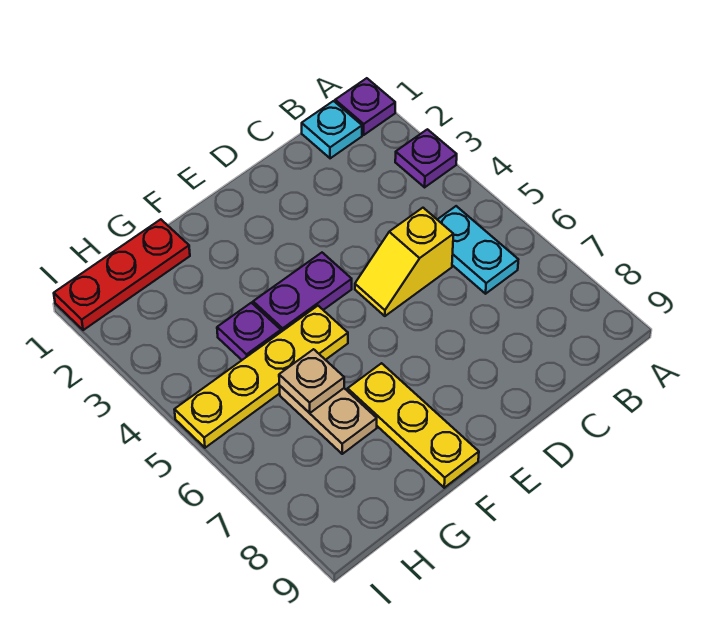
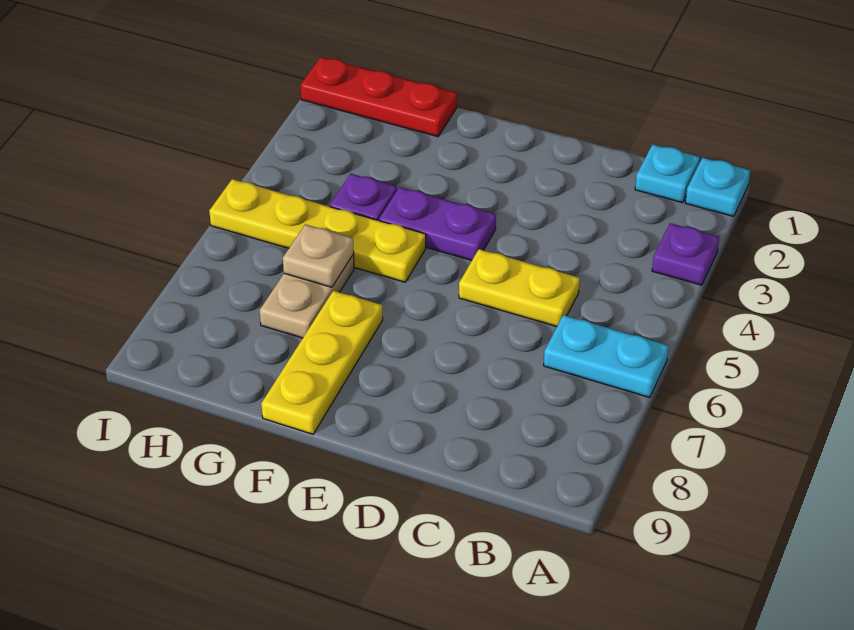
purple plate A1 level 1 -> cyan plate A1 level 1
cyan plate B5:B6 level 1 -> cyan plate A6:B6 level 1
yellow slope C5:D5 level 1 top C -> yellow plate C5:D5 level 1

